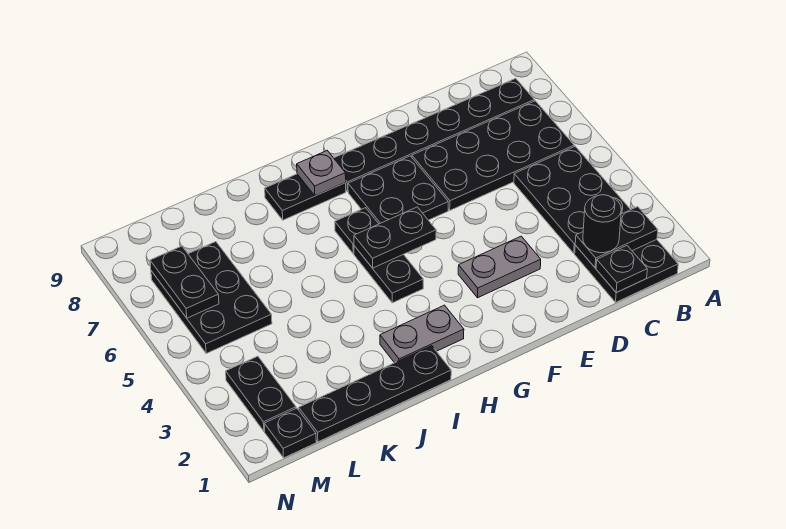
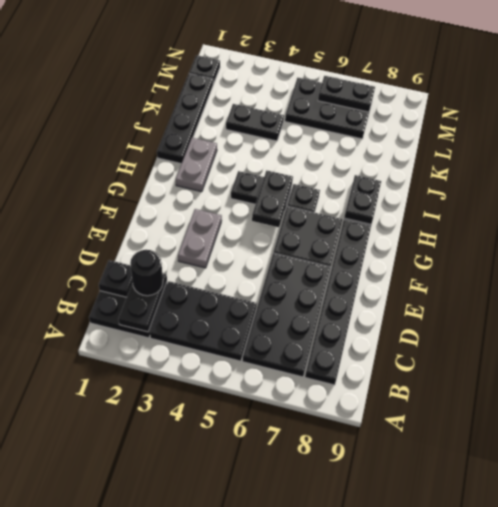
grey plate H8 level 2 -> black plate H8 level 2
black plate M2:M3 level 1 -> black plate K3:K4 level 1

